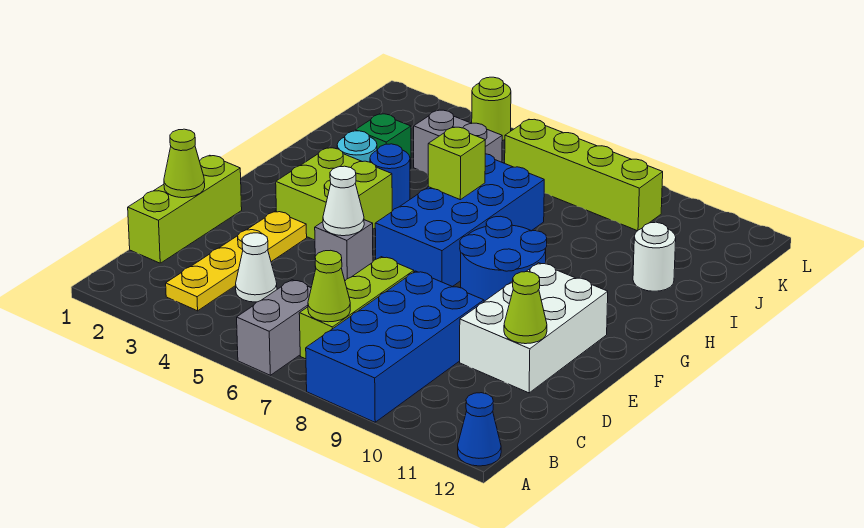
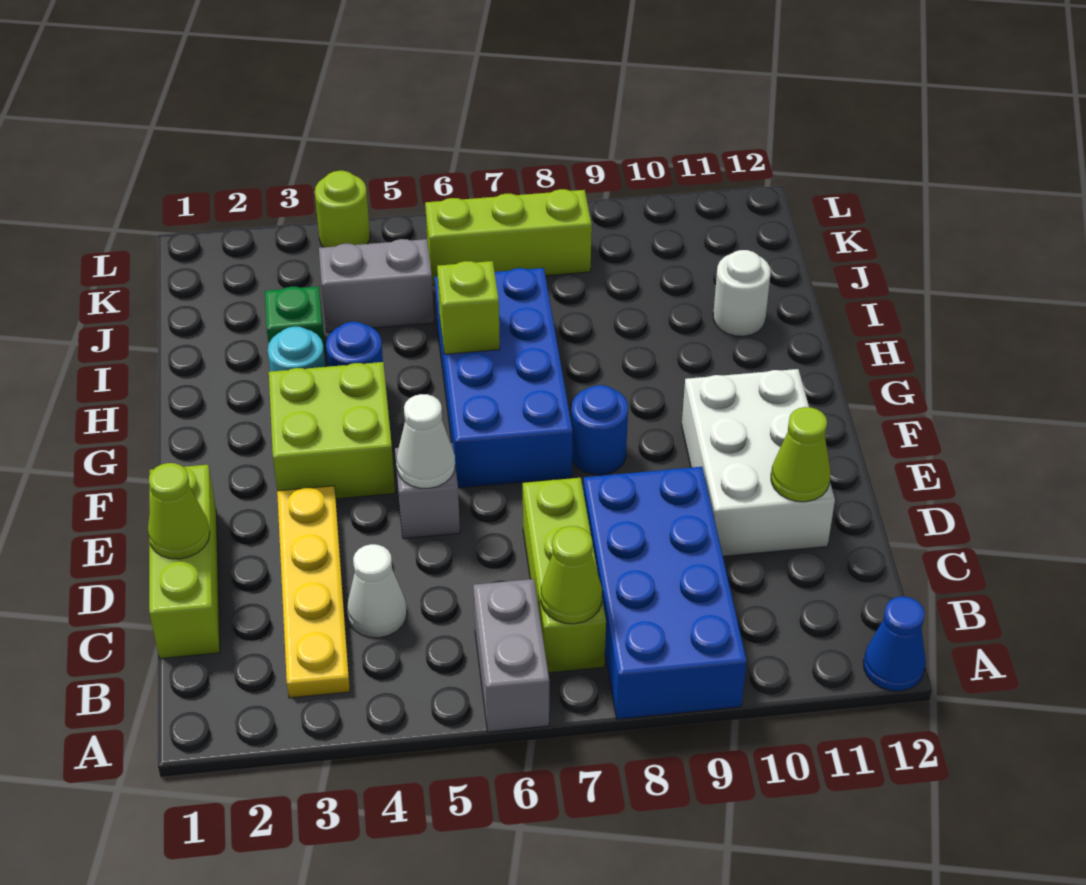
blue round brick F8:G9 level 1 -> blue round brick F8 level 1
lime brick K6:K9 level 1 -> lime brick K6:K8 level 1

